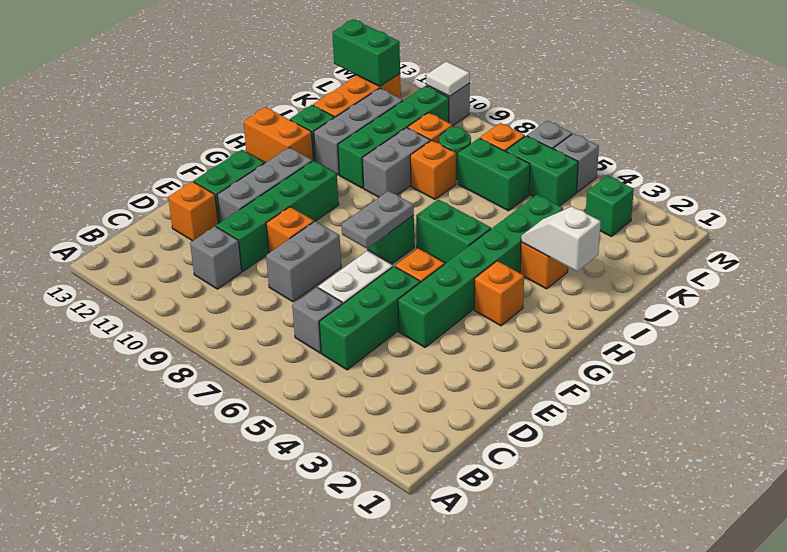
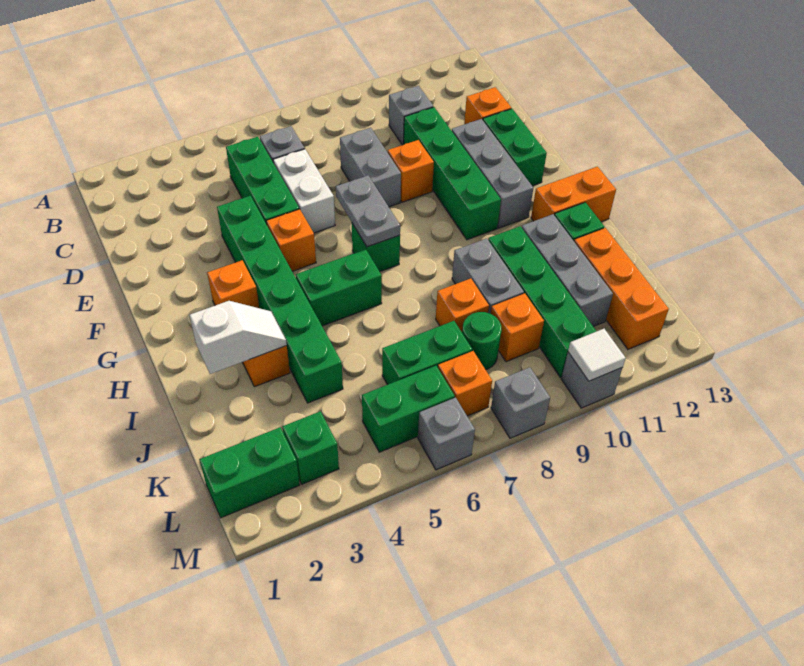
green brick L12:L13 level 2 -> green brick L1:L2 level 1
grey brick M5 level 1 -> grey brick M8 level 1

